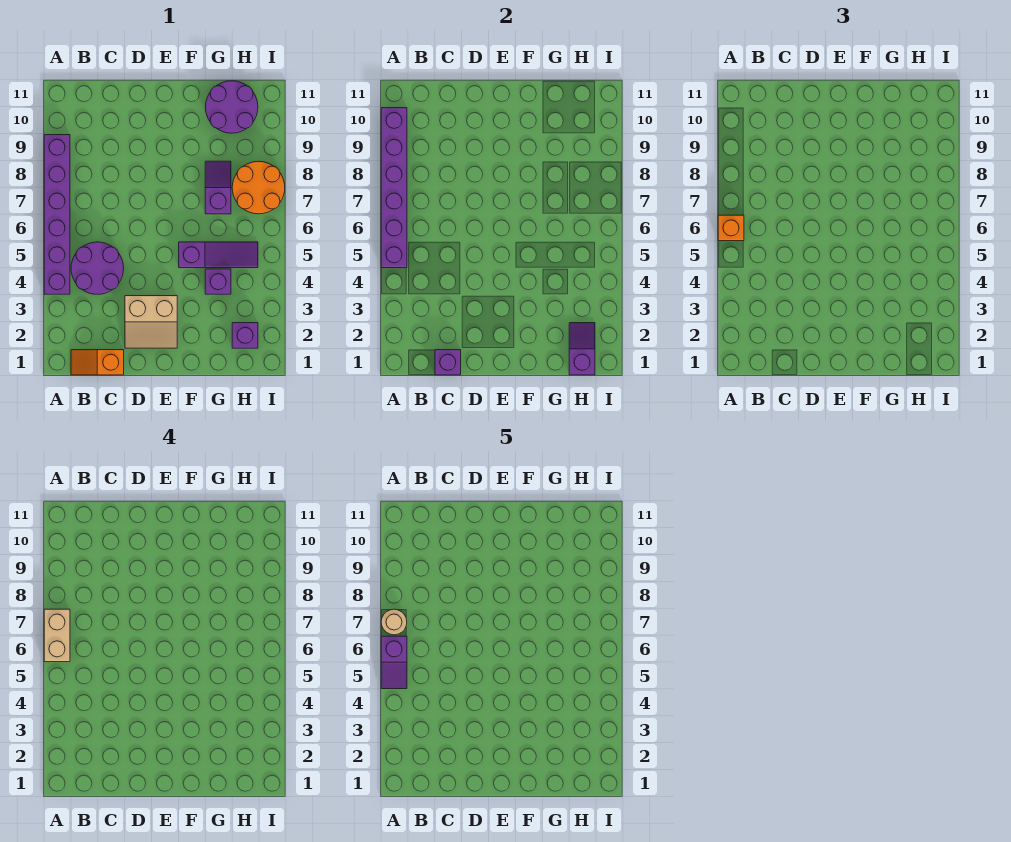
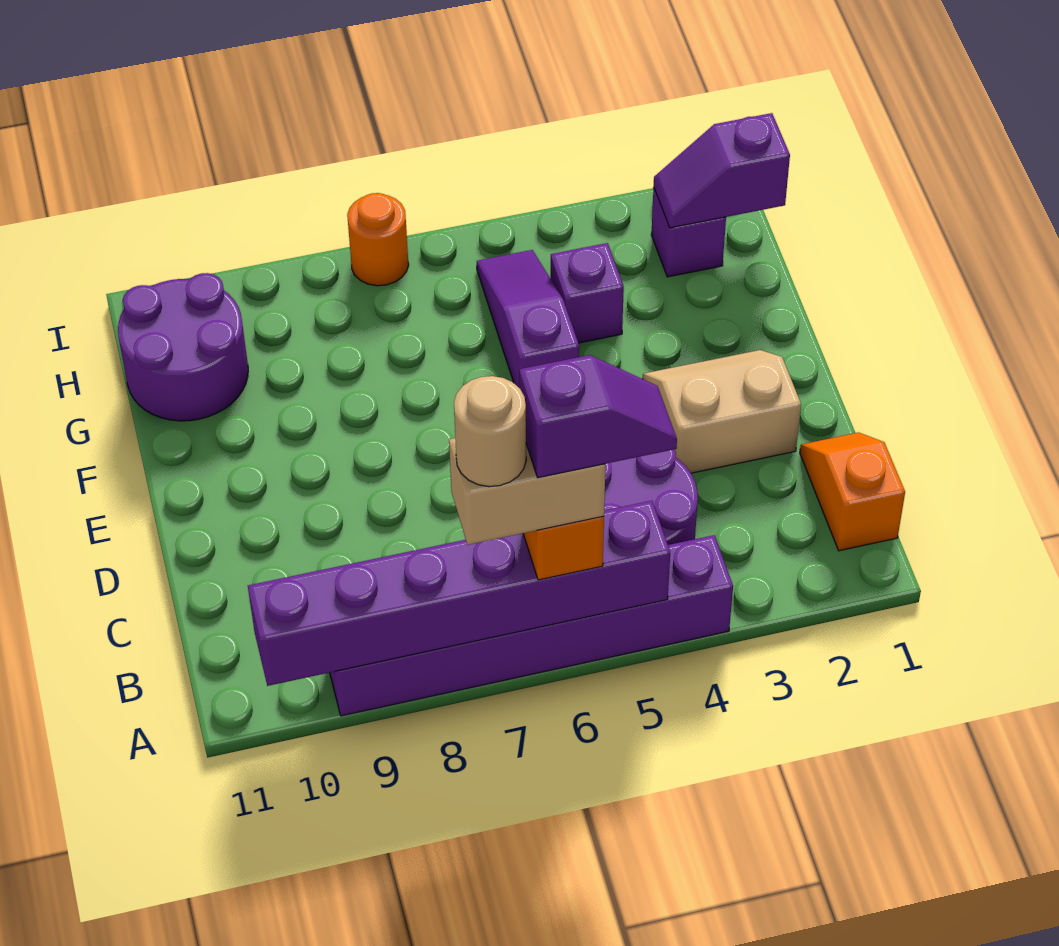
orange slope B1:C1 level 1 top C -> orange slope B1:C1 level 1 top B
purple brick C1 level 2 -> none
tan slope D2:E3 level 1 top 3 -> tan slope D2:E3 level 1 top D
purple slope G7:G8 level 1 top 7 -> none
orange round brick H7:I8 level 1 -> orange round brick I7 level 1

